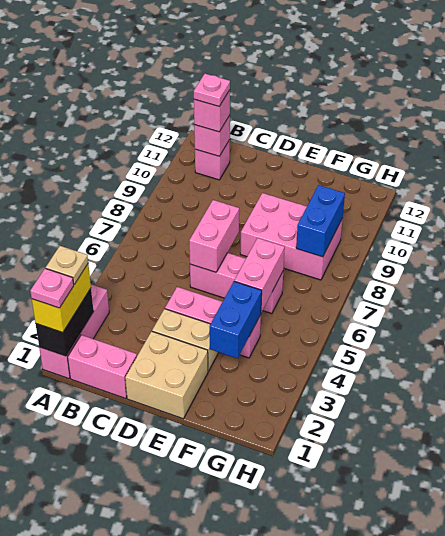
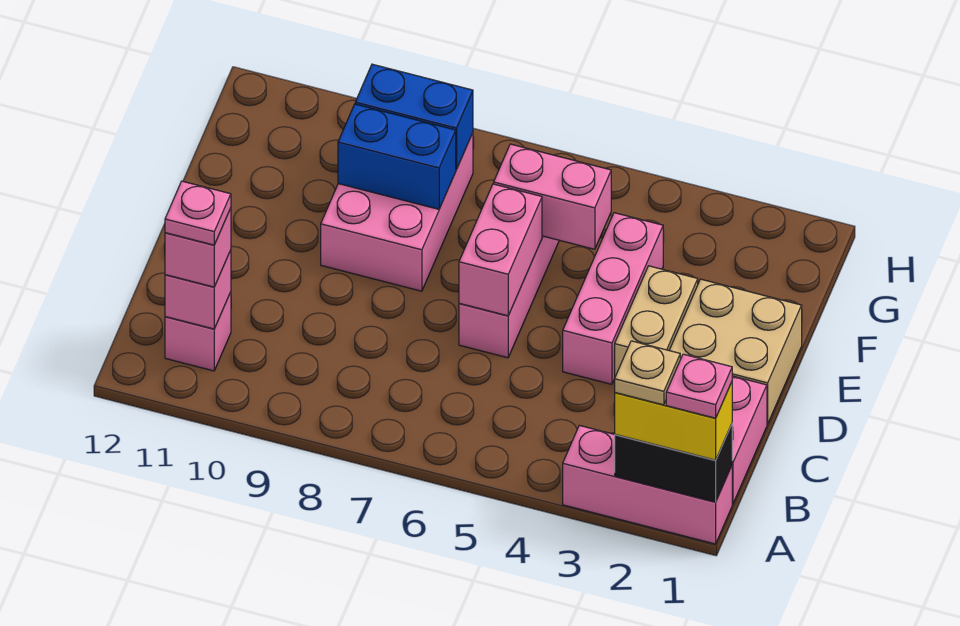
pink brick D6:D7 level 2 -> pink brick D6:E6 level 2
blue brick F3:F4 level 2 -> blue brick F8:F9 level 2

